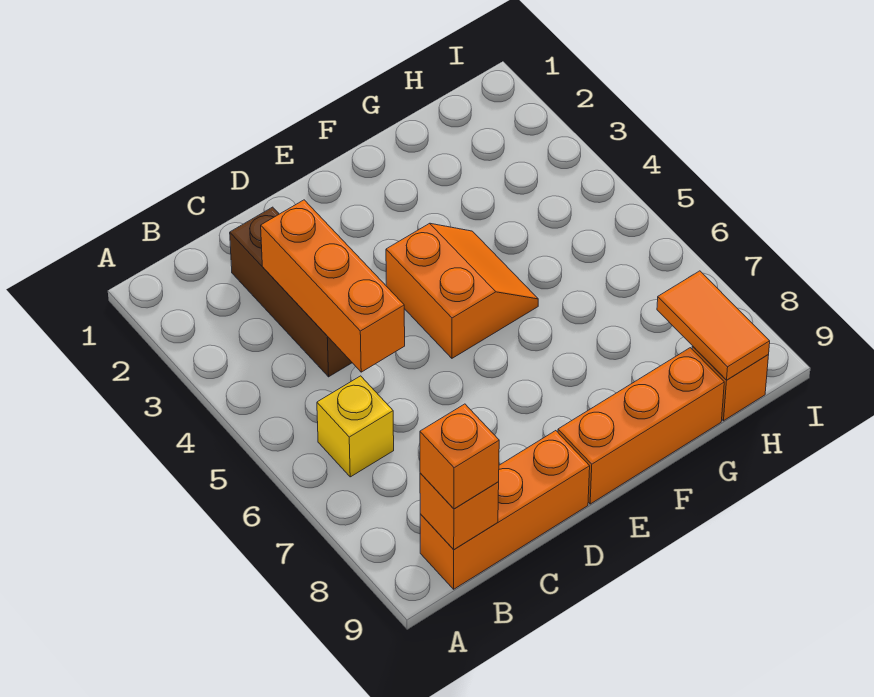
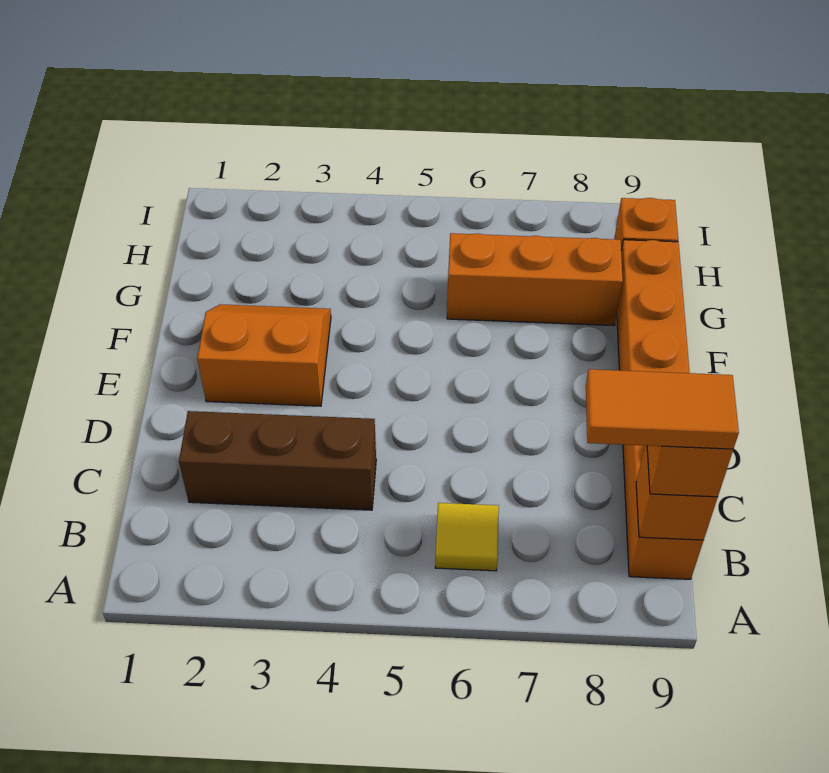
yellow brick B6 level 1 -> yellow tile B6 level 1
orange brick C3:C5 level 2 -> orange brick G6:G8 level 1
orange slope E4:F5 level 1 top E -> orange slope E2:F3 level 1 top E
orange tile H8:H9 level 2 -> orange tile B8:B9 level 4

